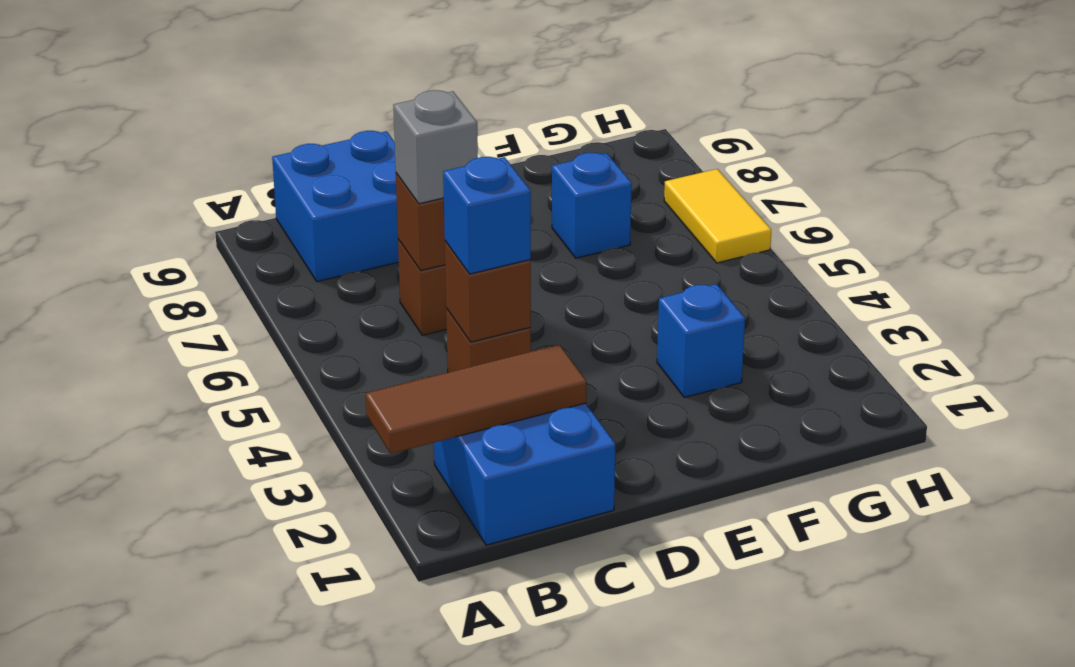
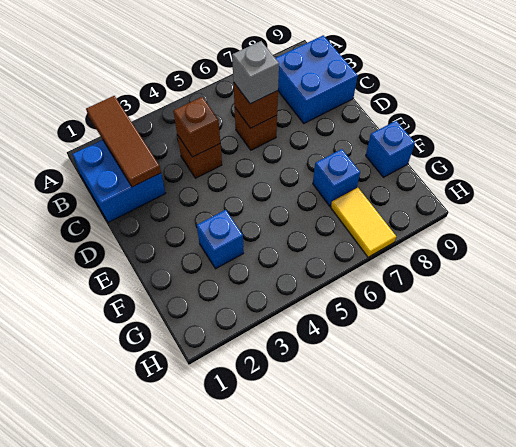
blue brick C4 level 3 -> blue brick F9 level 1
yellow tile H6:H7 level 1 -> yellow tile G7:H7 level 1

